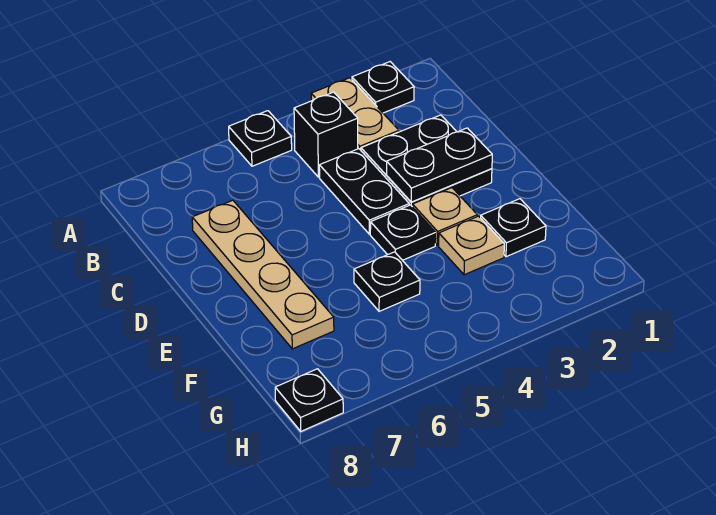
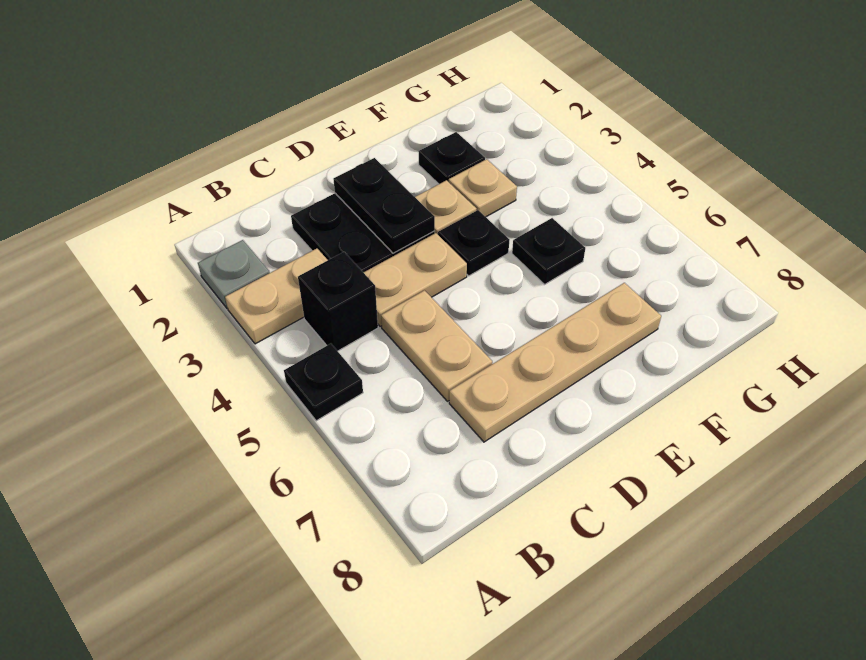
black plate A2 level 1 -> grey plate A2 level 1
black plate C4:D4 level 1 -> tan plate C4:D4 level 1
none -> tan plate C5:C6 level 1
black plate H8 level 1 -> none

